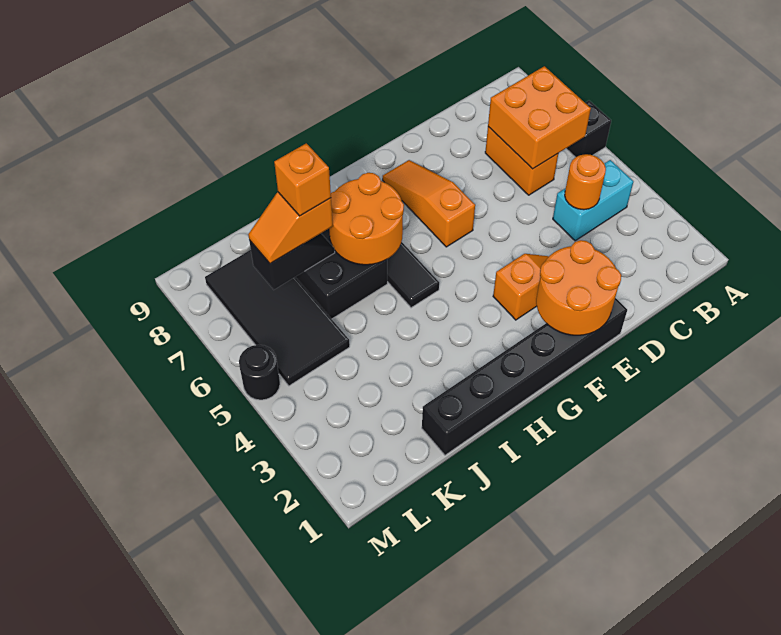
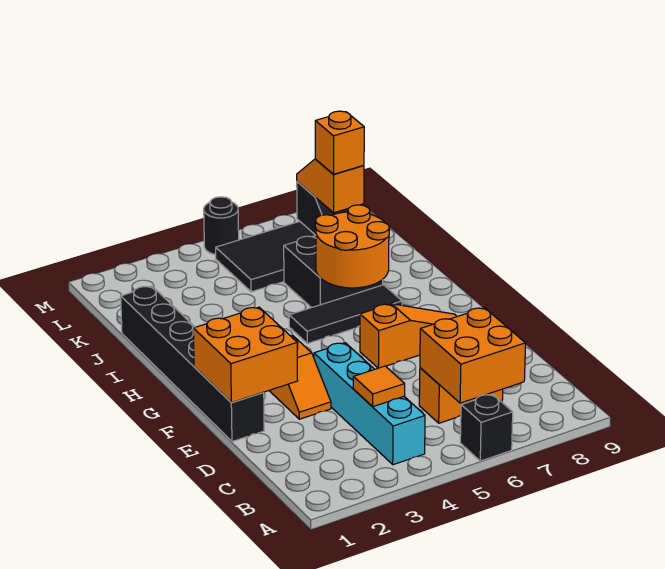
cyan brick B4:C4 level 1 -> cyan brick B4:E4 level 1
orange round brick C4 level 2 -> orange tile C4 level 2
orange round brick E1:F2 level 2 -> orange brick E1:F2 level 2

